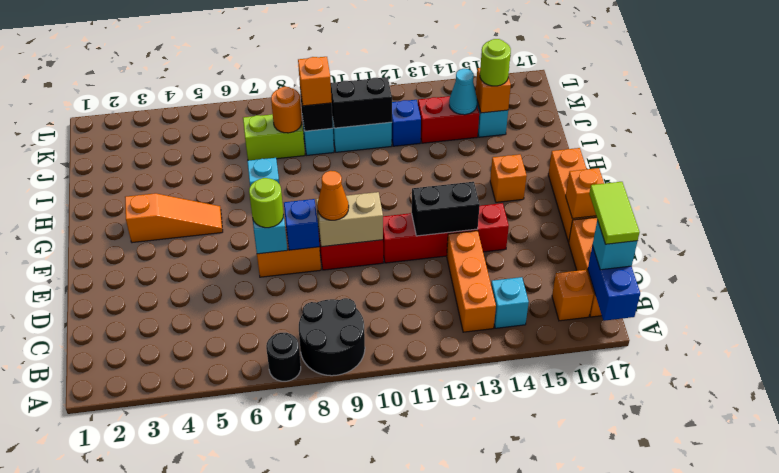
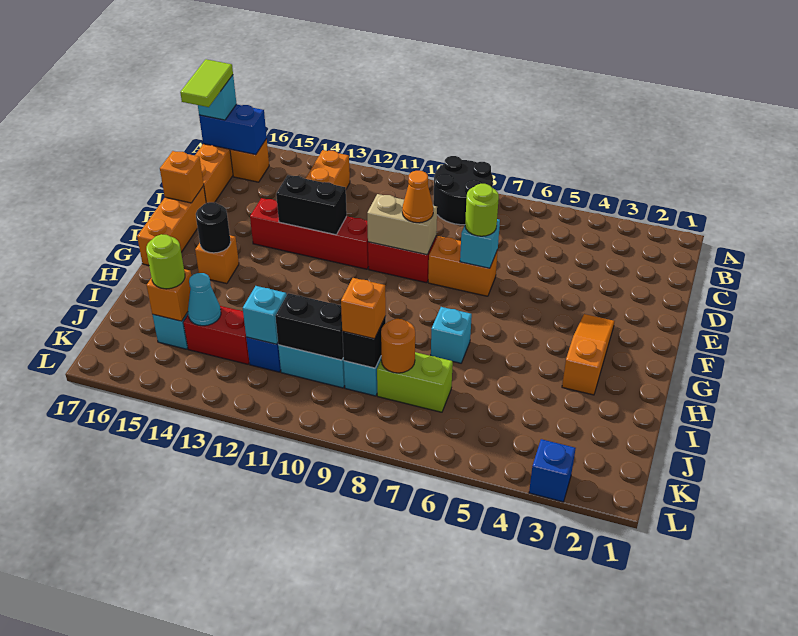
black round brick A7 level 1 -> black round brick G15 level 2
blue brick A17:B17 level 2 -> blue brick B16:B17 level 2
cyan brick B14 level 1 -> cyan brick J12 level 2
blue brick E8 level 2 -> blue brick L3 level 1
orange slope G3:G5 level 1 top 3 -> orange slope F3:H3 level 1 top H

